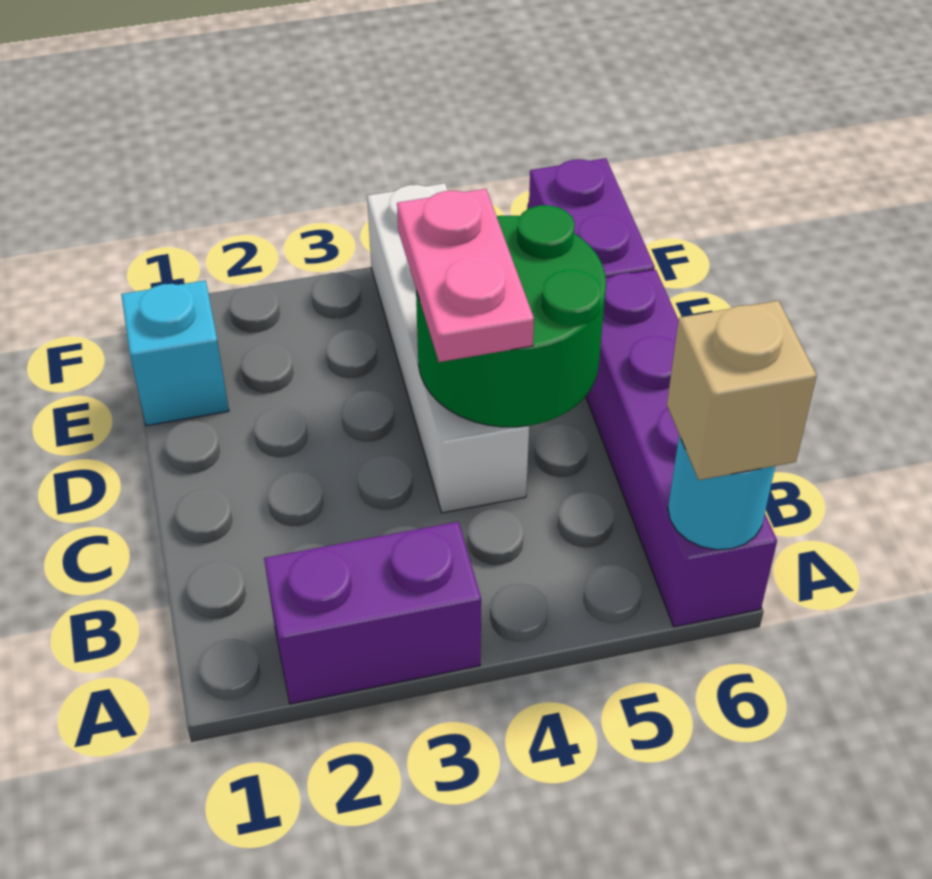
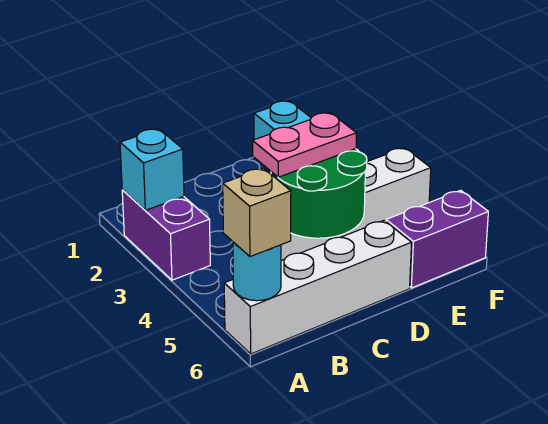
none -> cyan brick A2 level 2
purple brick A6:D6 level 1 -> white brick A6:D6 level 1

